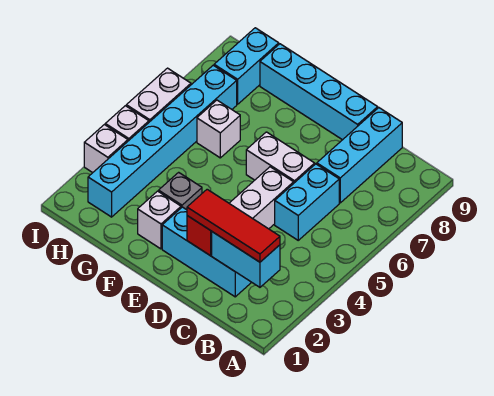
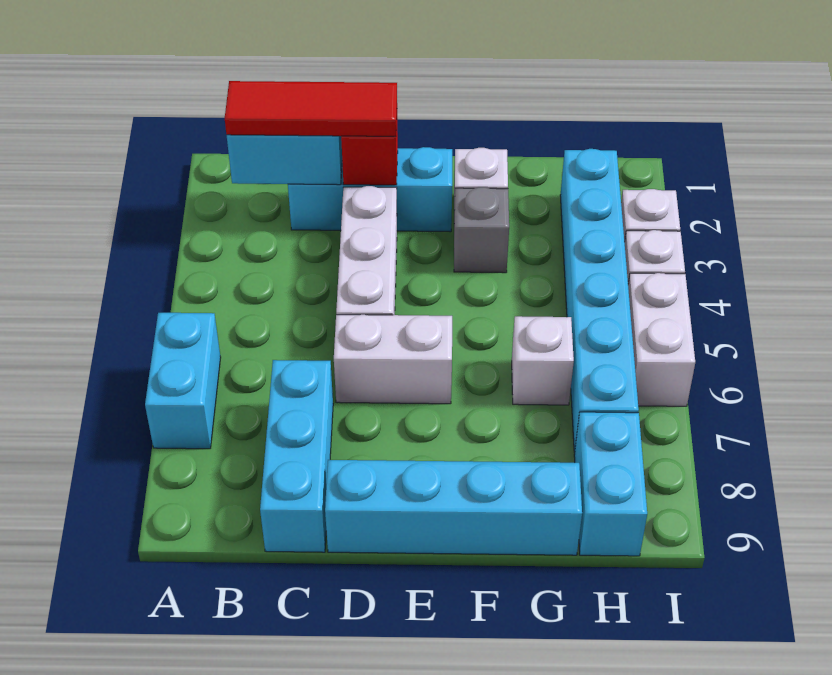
cyan brick C5:C6 level 1 -> cyan brick A6:A7 level 1

